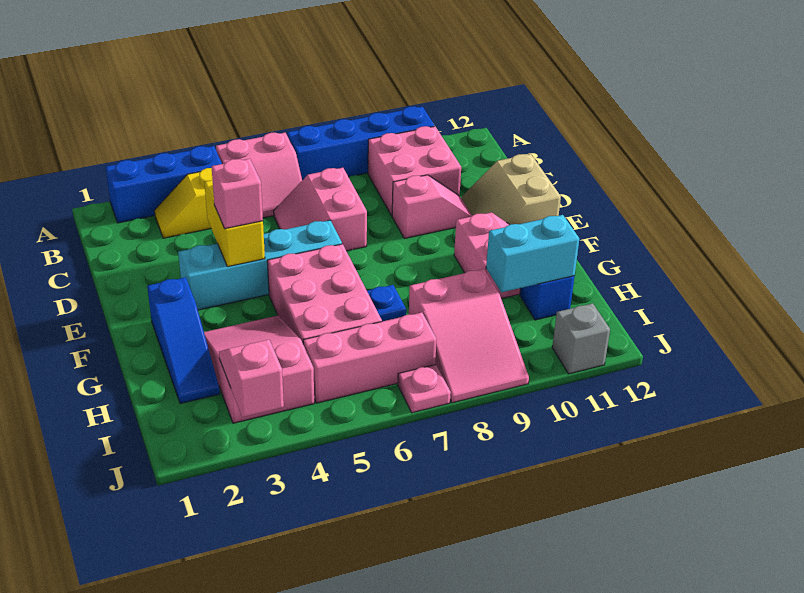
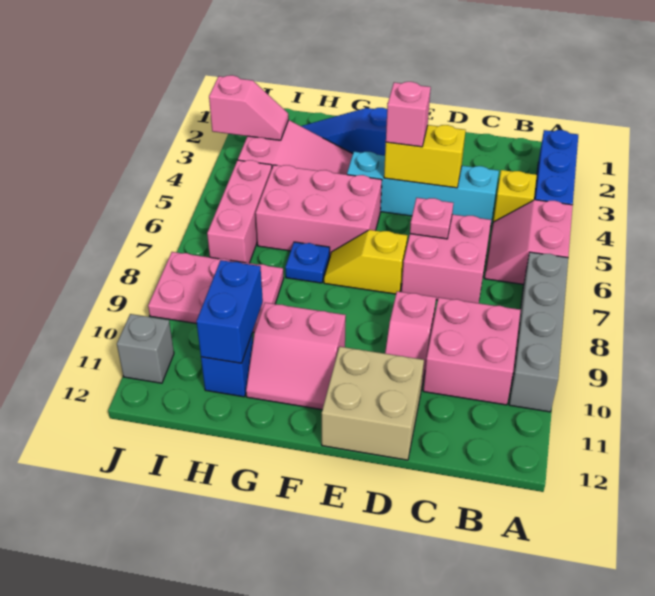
blue brick A7:A10 level 1 -> grey brick A7:A10 level 1
pink slope C6:D7 level 1 top 7 -> pink brick C6:D7 level 1
tan slope D11:E12 level 1 top 12 -> tan brick D11:E12 level 1
cyan brick E3:E6 level 1 -> cyan brick C4:F4 level 1
none -> yellow slope E7:F7 level 1 top E
pink slope H8:J9 level 1 top H -> pink plate H8:J9 level 1
cyan brick H10:H11 level 2 -> blue brick H10:H11 level 2
pink plate J7 level 1 -> pink plate D6 level 2

